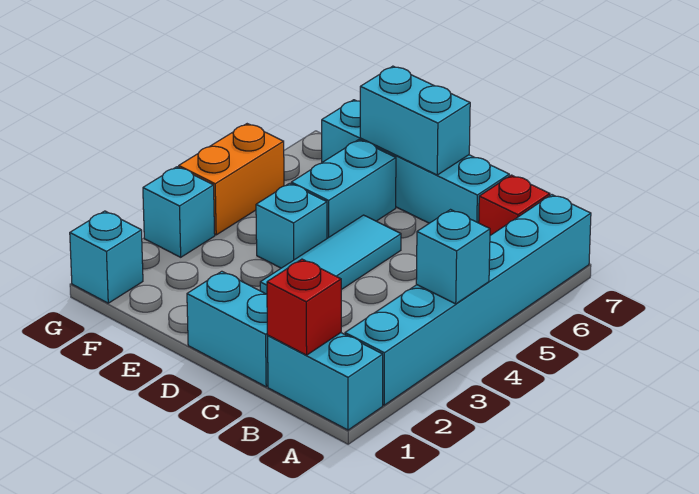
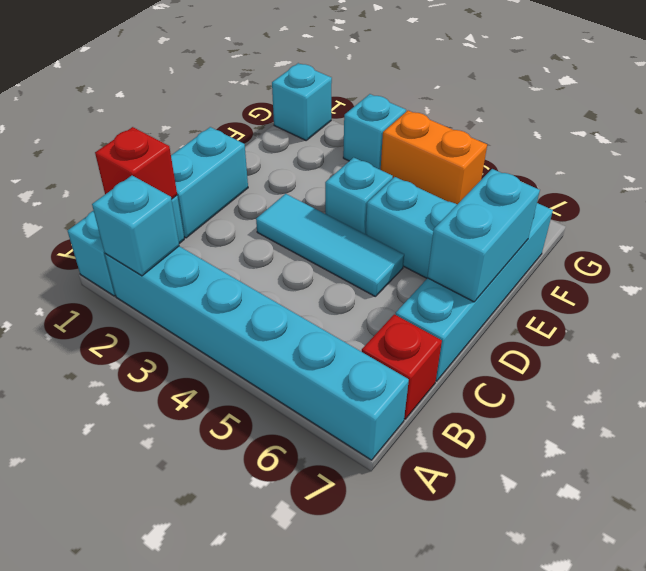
cyan brick A4 level 2 -> cyan brick A2 level 2

